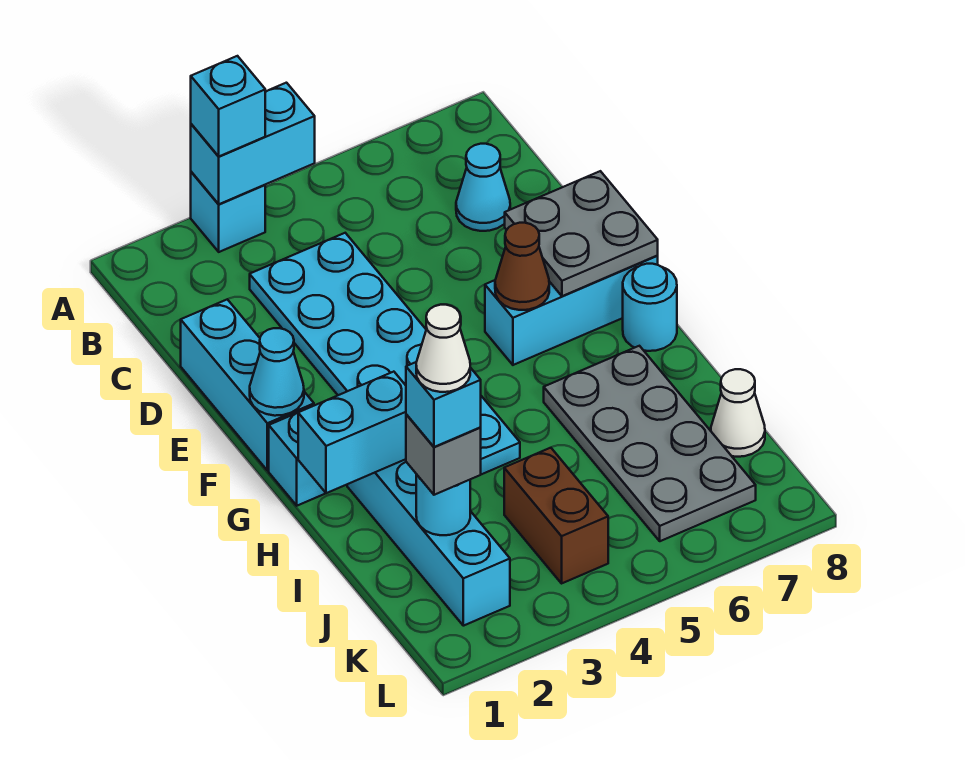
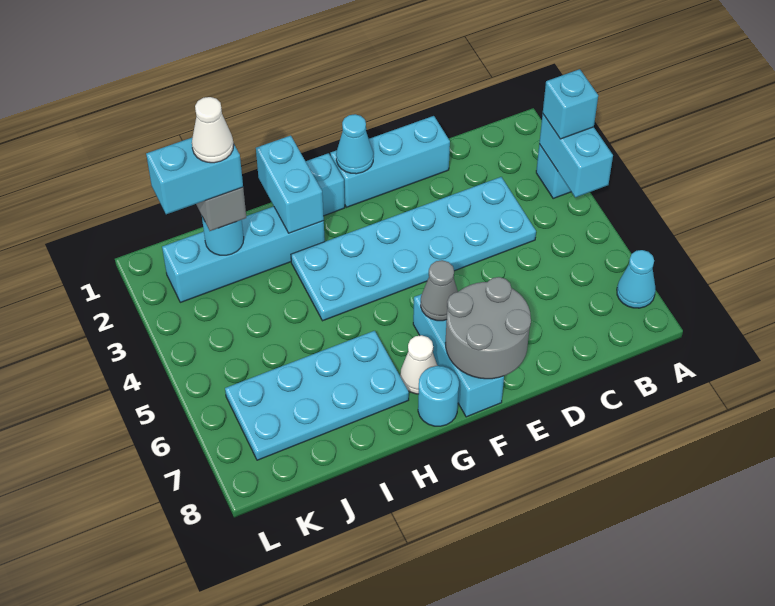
cyan cone C7 level 1 -> cyan cone A7 level 1
grey plate E7:F8 level 2 -> grey round brick E7:F8 level 2
brown cone F6 level 2 -> grey cone F6 level 2
grey plate H6:K7 level 1 -> cyan plate H6:K7 level 1
cyan brick J2 level 4 -> cyan brick J2:K2 level 4
brown brick J4:K4 level 1 -> none
white cone J8 level 1 -> white cone G7 level 1

